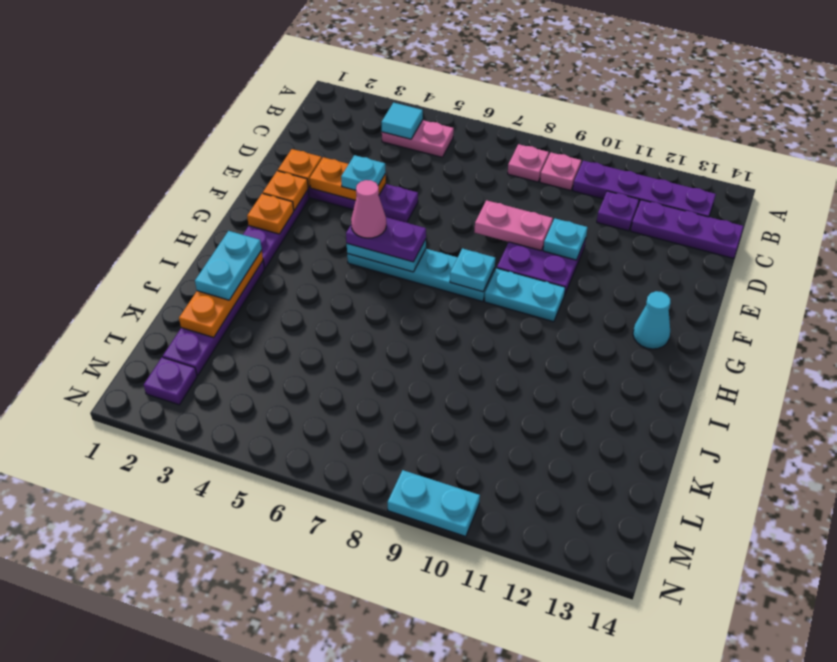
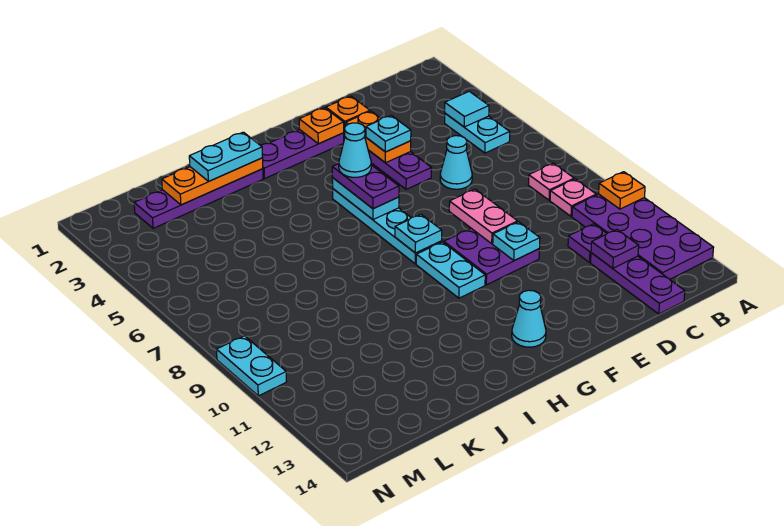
pink plate B4:B5 level 1 -> cyan plate B4:B5 level 1
purple plate B10:B13 level 1 -> purple plate A10:B13 level 1
none -> cyan cone D6 level 1
orange plate G2 level 2 -> orange plate A10 level 2
pink cone G5 level 4 -> cyan cone G5 level 4
purple plate M2 level 1 -> purple plate C12 level 2

